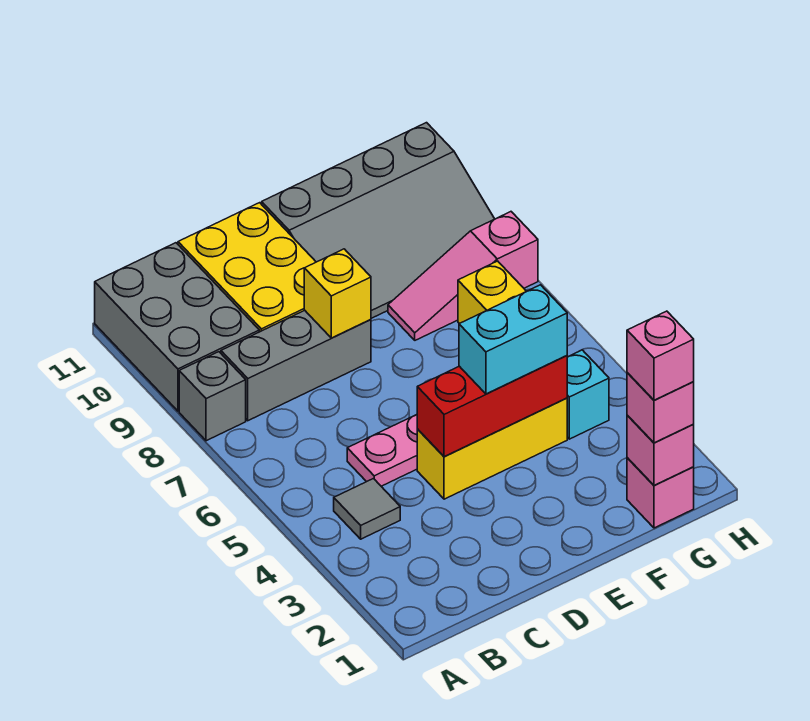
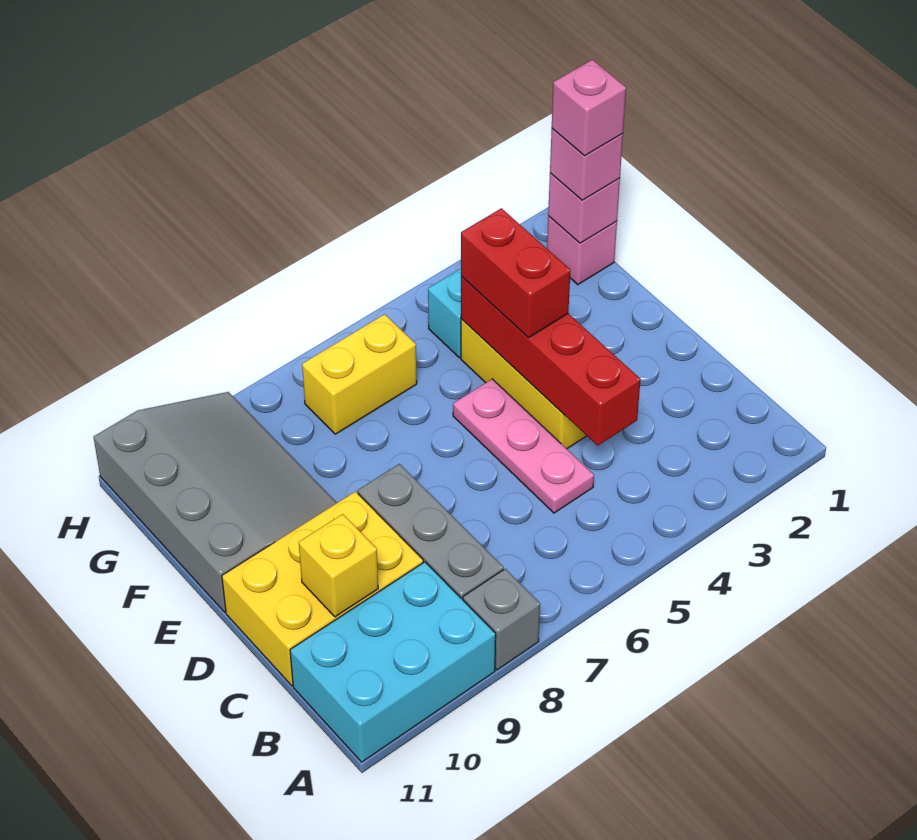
grey brick A9:B11 level 1 -> cyan brick A9:B11 level 1
grey tile B4 level 1 -> none
red brick D4:F4 level 2 -> red brick C4:F4 level 2
yellow brick D8 level 2 -> yellow brick C10 level 2
cyan brick E4:F4 level 3 -> red brick E4:F4 level 3
pink slope F8:H8 level 1 top H -> none

